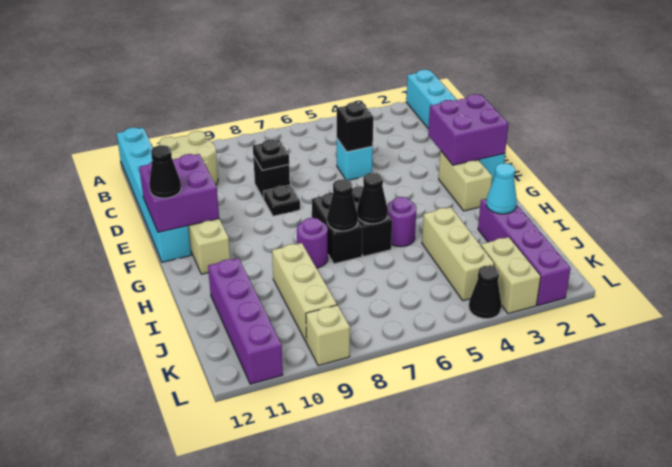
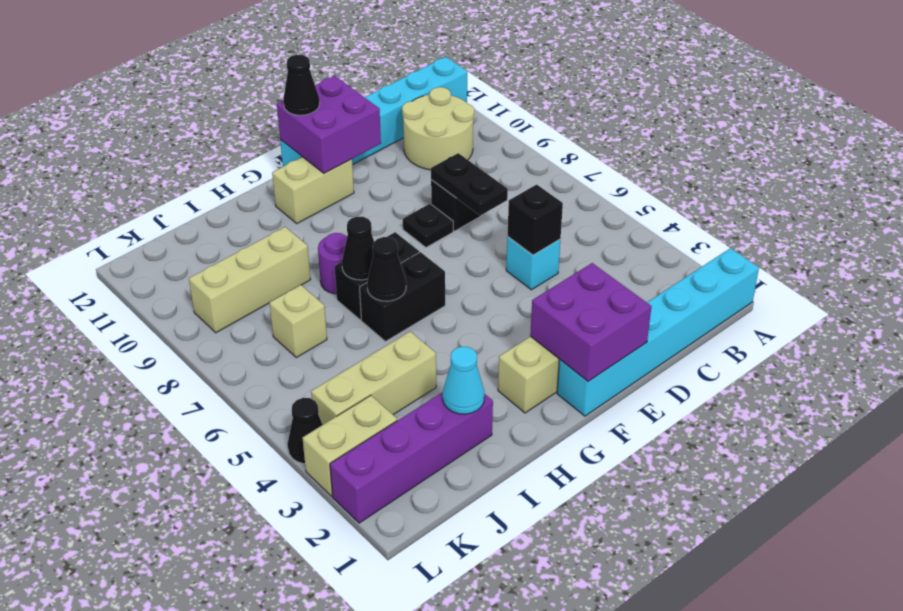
black plate D8 level 2 -> black plate D7:D8 level 2
purple round brick H5 level 1 -> none
purple brick I11:L11 level 1 -> none
tan brick L9 level 1 -> tan brick J7 level 1

